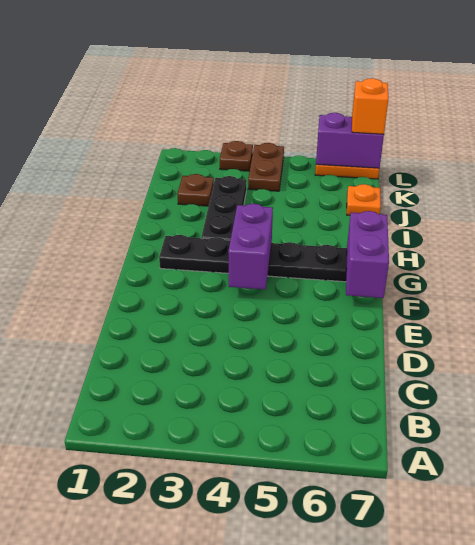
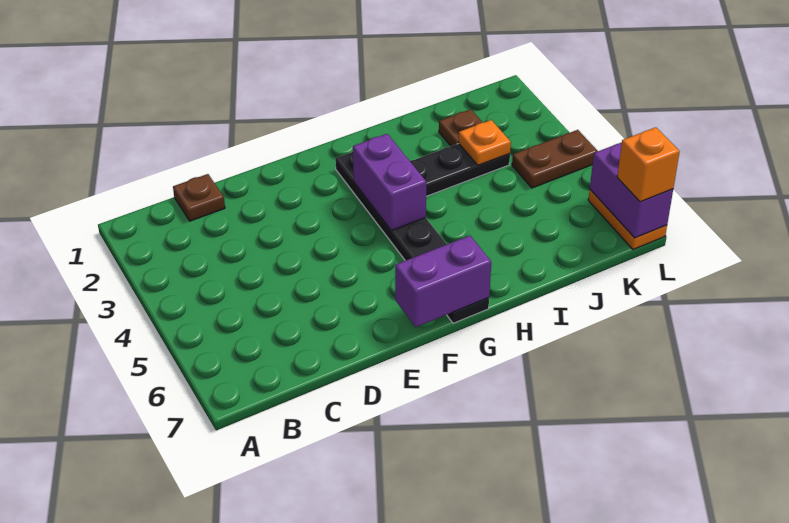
purple brick F4:G4 level 2 -> purple brick G3:G4 level 2
orange plate J7 level 1 -> orange plate J3 level 2
brown plate L3 level 1 -> brown plate C1 level 1

